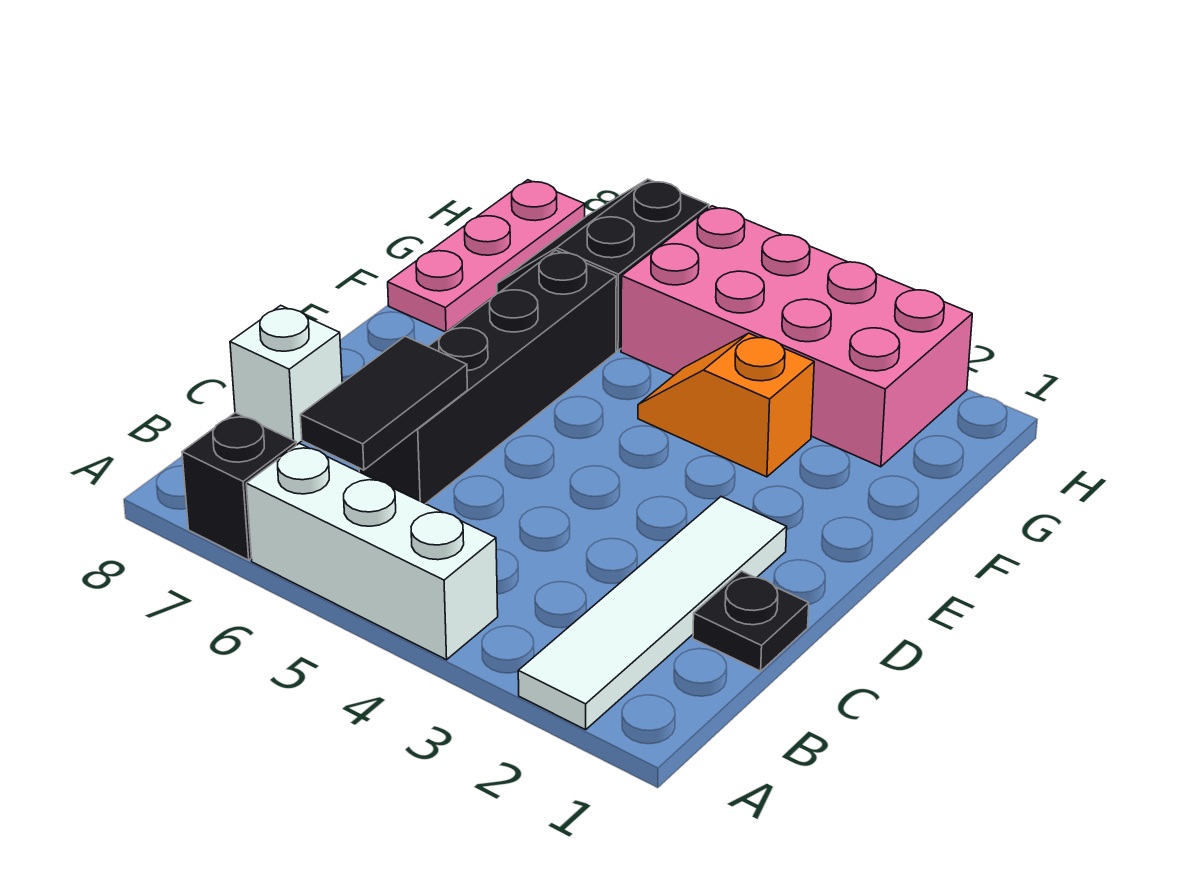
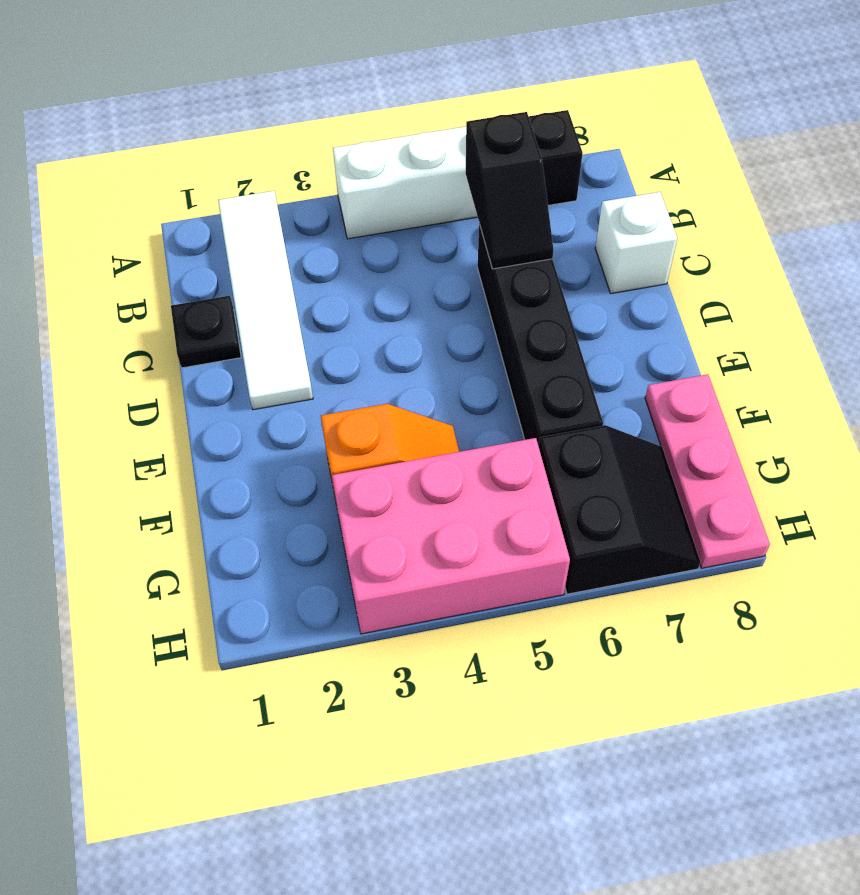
black tile B6:C6 level 2 -> black slope B6:C6 level 2 top B
pink brick G2:H5 level 1 -> pink brick G3:H5 level 1

